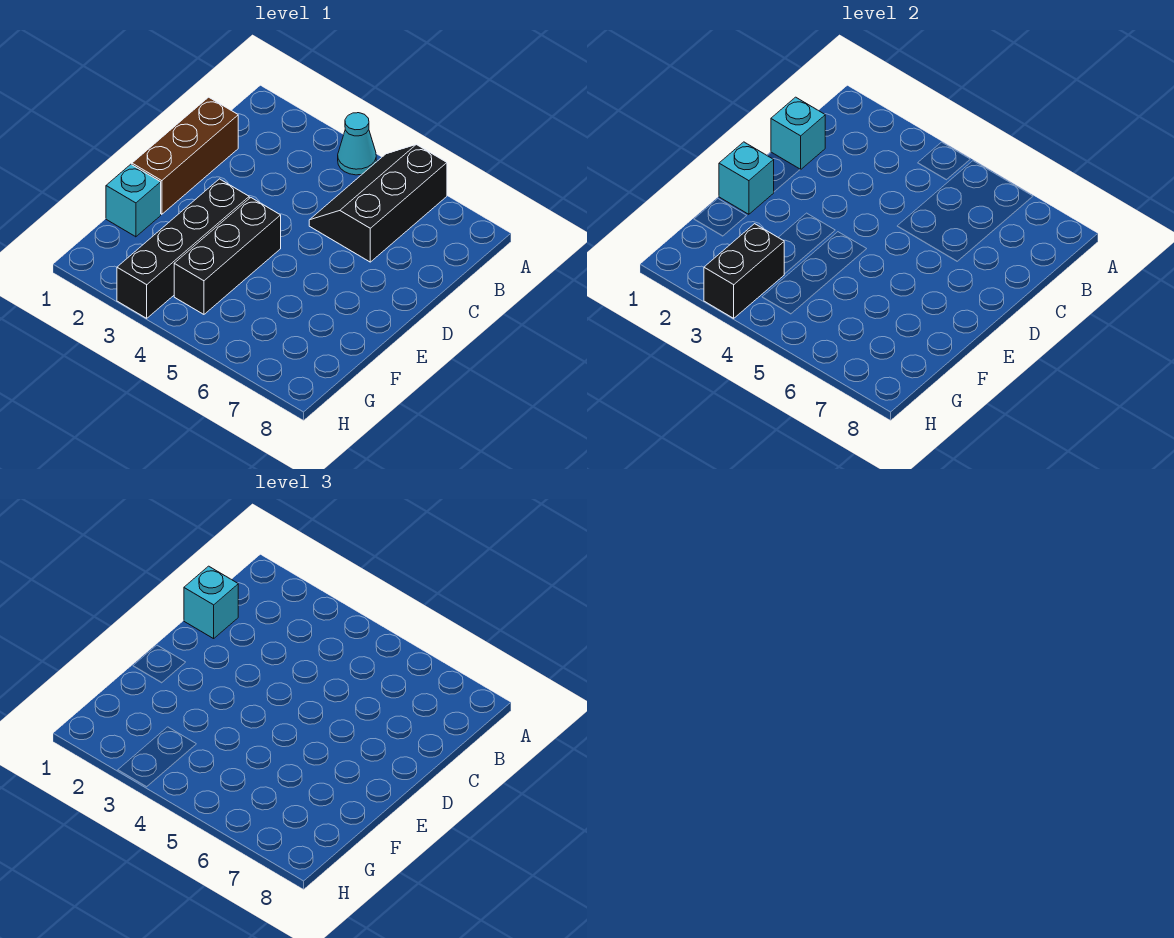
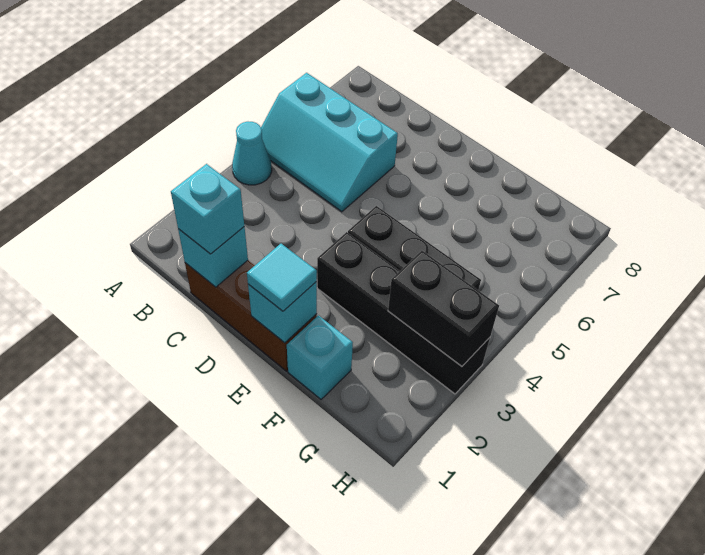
black slope A5:C6 level 1 top 6 -> cyan slope A5:C6 level 1 top 6
none -> cyan tile E1 level 3

